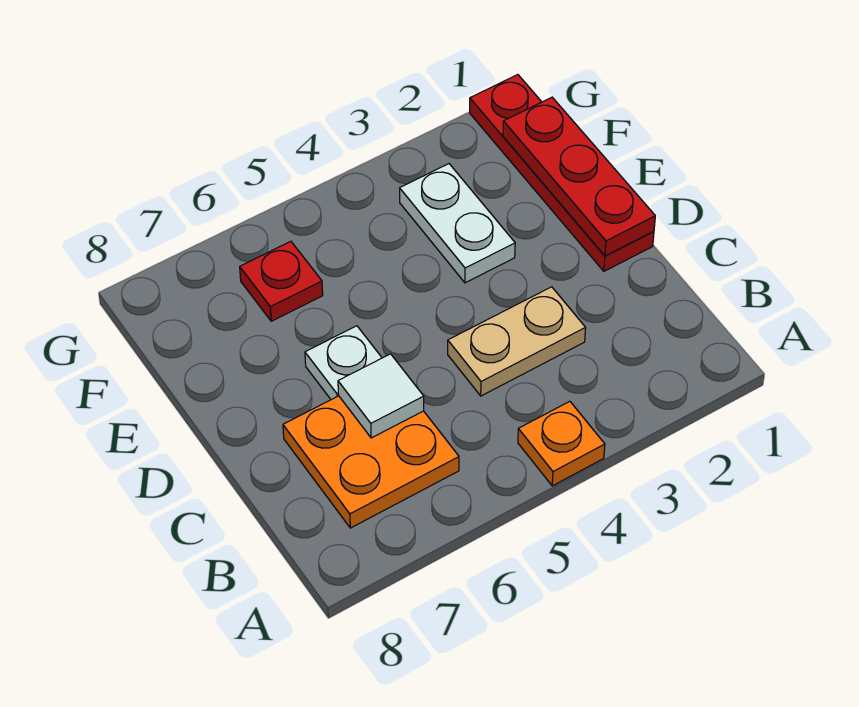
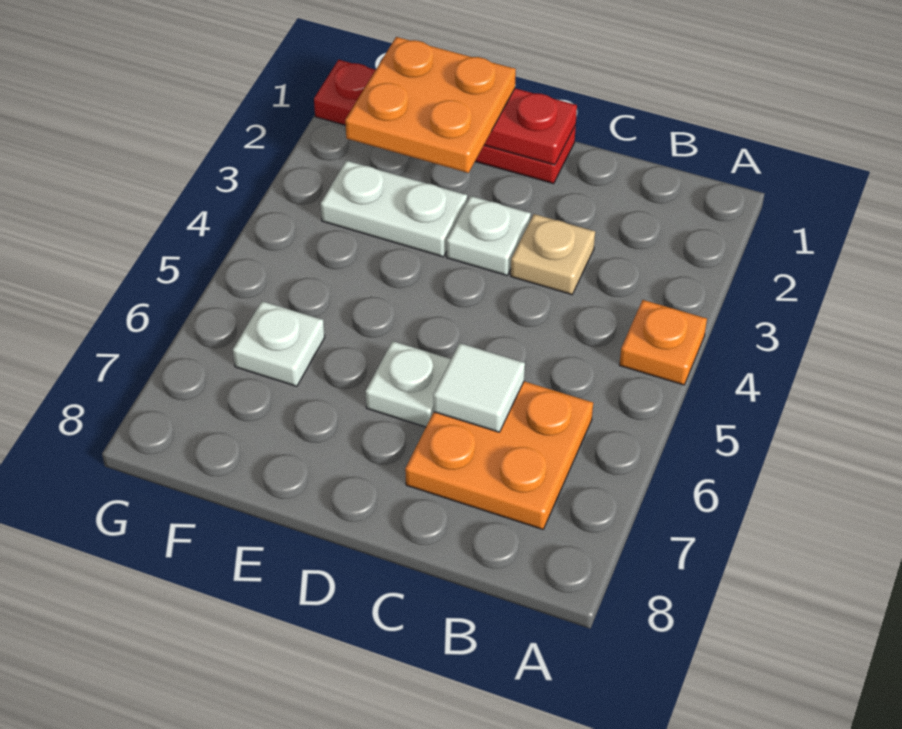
tan plate C3:C4 level 1 -> tan plate C3 level 1
none -> white plate D3 level 1
none -> orange plate E1:F2 level 3
red plate F6 level 1 -> white plate F6 level 1

